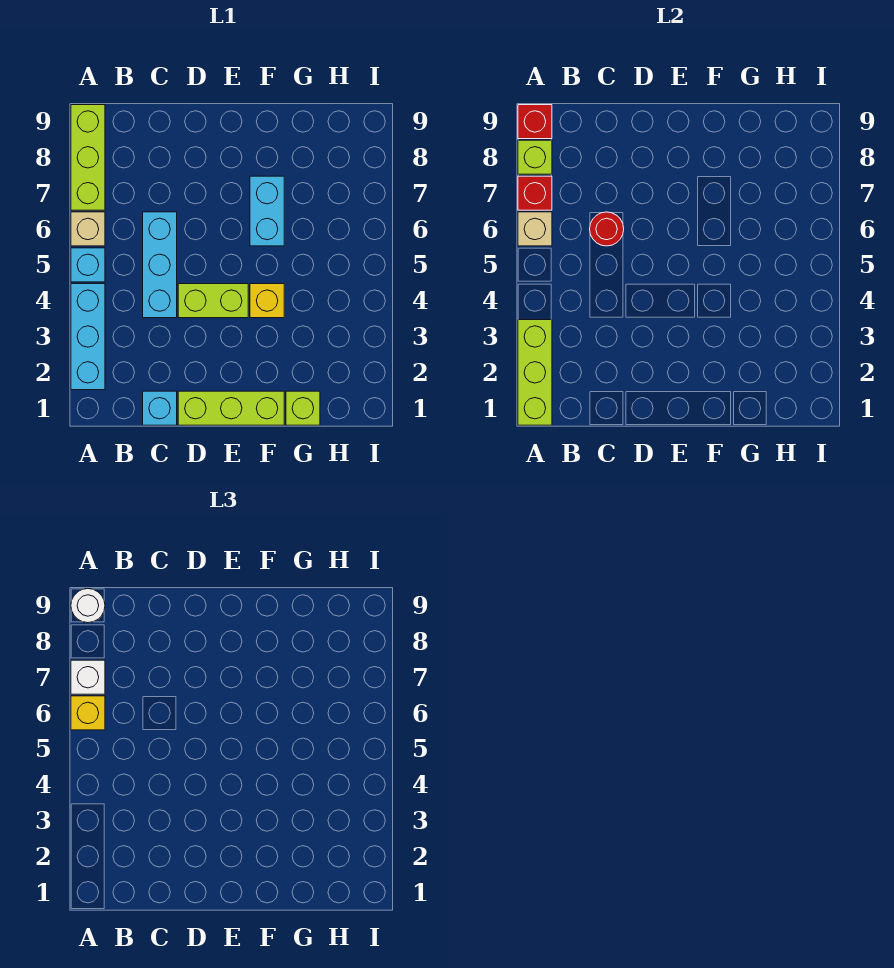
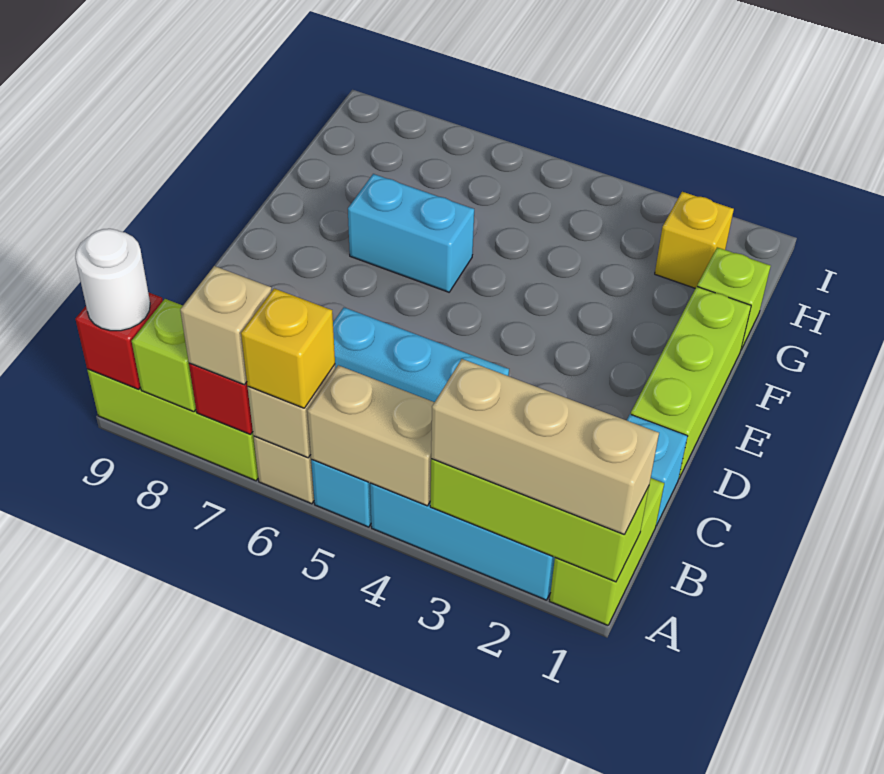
none -> tan brick A1:A3 level 3
none -> tan brick A4:A5 level 2
white brick A7 level 3 -> tan brick A7 level 3
red round brick C6 level 2 -> none
lime brick D4:E4 level 1 -> lime brick A1:B1 level 1
yellow brick F4 level 1 -> yellow brick H2 level 1

